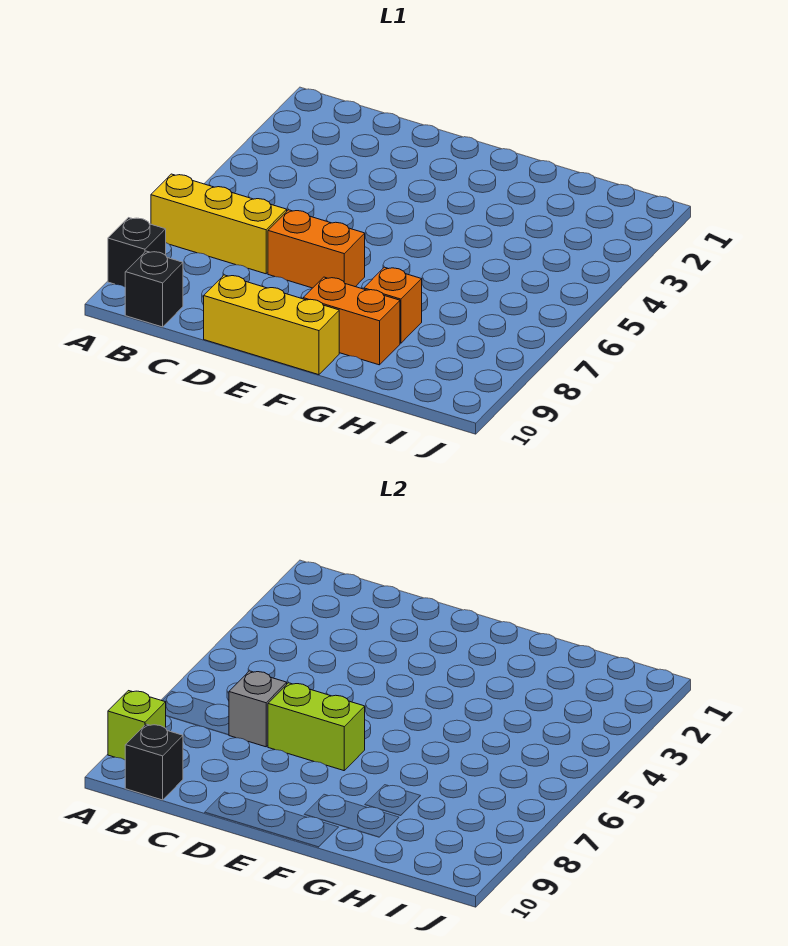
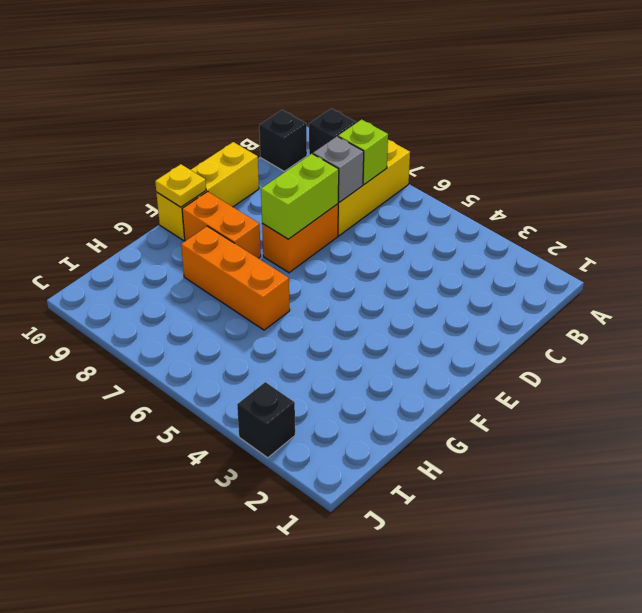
lime brick A9 level 2 -> lime brick B7 level 2
black brick B10 level 2 -> black brick J3 level 1
orange brick F9:G9 level 1 -> orange brick F8:F9 level 1
none -> yellow plate F10 level 2
orange brick G8 level 1 -> orange brick G6:G8 level 1

